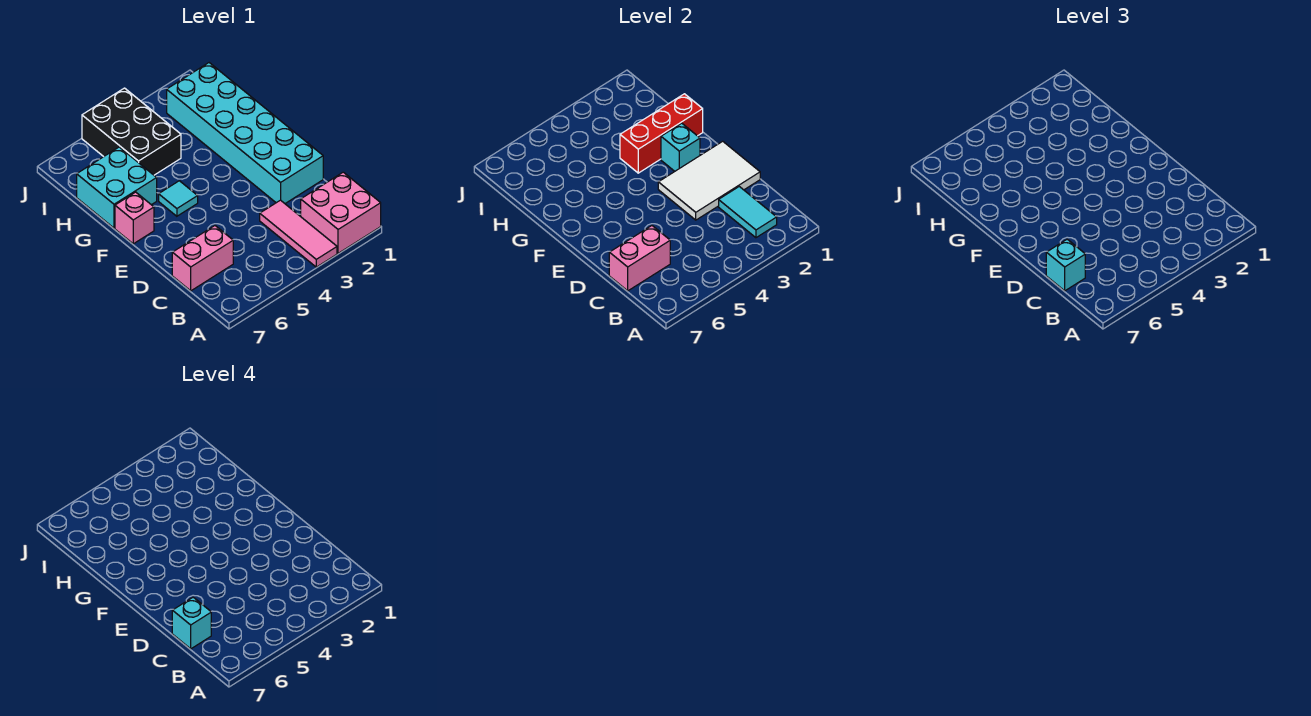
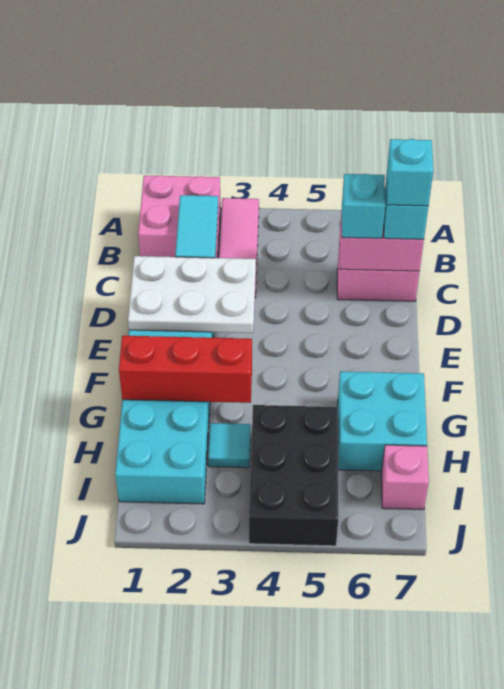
white tile D1:E3 level 2 -> white plate D1:E3 level 2
cyan brick F2 level 2 -> cyan brick C6 level 3
cyan tile F5 level 1 -> cyan tile H3 level 1
pink brick F7 level 1 -> pink brick I7 level 1

